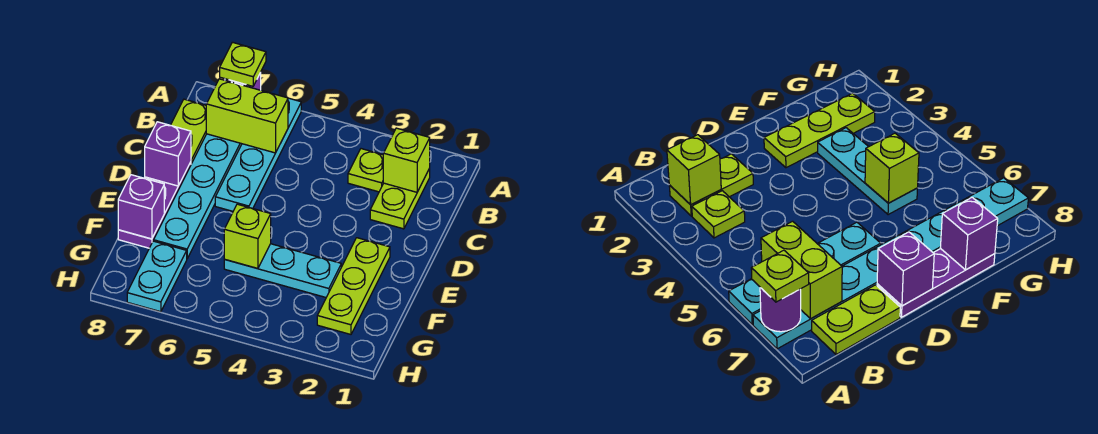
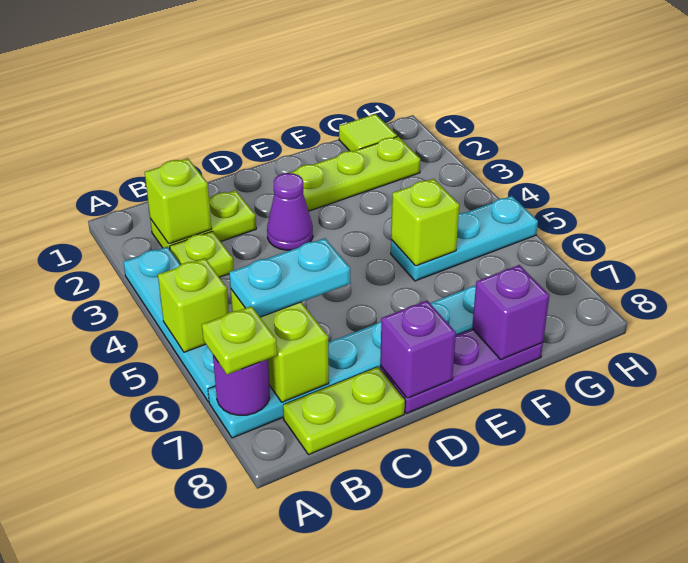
none -> lime brick A5 level 2
cyan plate A6:D6 level 1 -> cyan plate A3:A6 level 1
none -> purple cone D3 level 1
cyan plate F3:F5 level 1 -> cyan plate F5:H5 level 1
none -> lime tile G1 level 1
cyan plate G7:H7 level 1 -> cyan plate B6:C6 level 3

